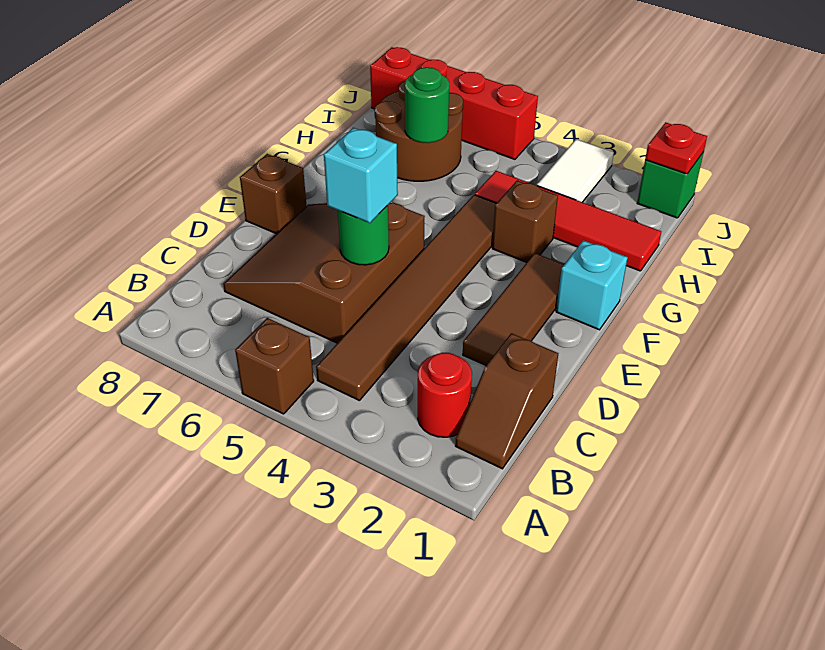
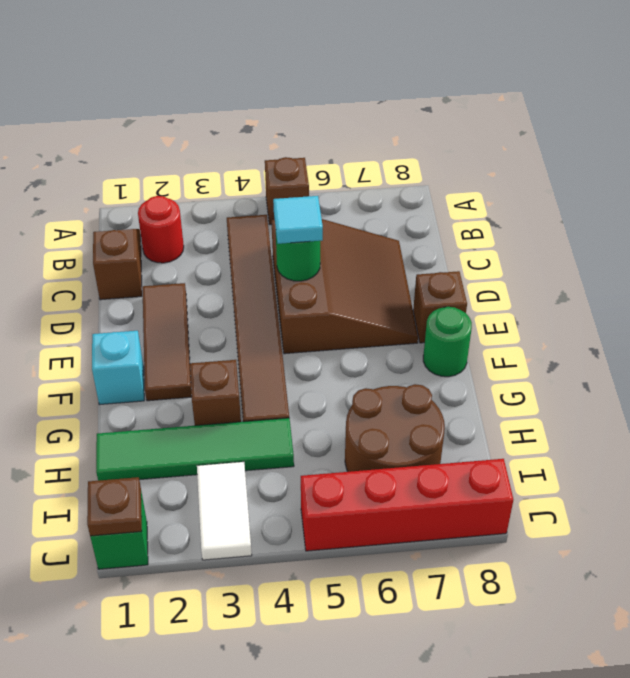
cyan brick D5 level 3 -> cyan tile D5 level 3
red tile H1:H4 level 1 -> green tile H1:H4 level 1
green round brick H6 level 2 -> green round brick F8 level 1
red plate J1 level 2 -> brown plate J1 level 2

